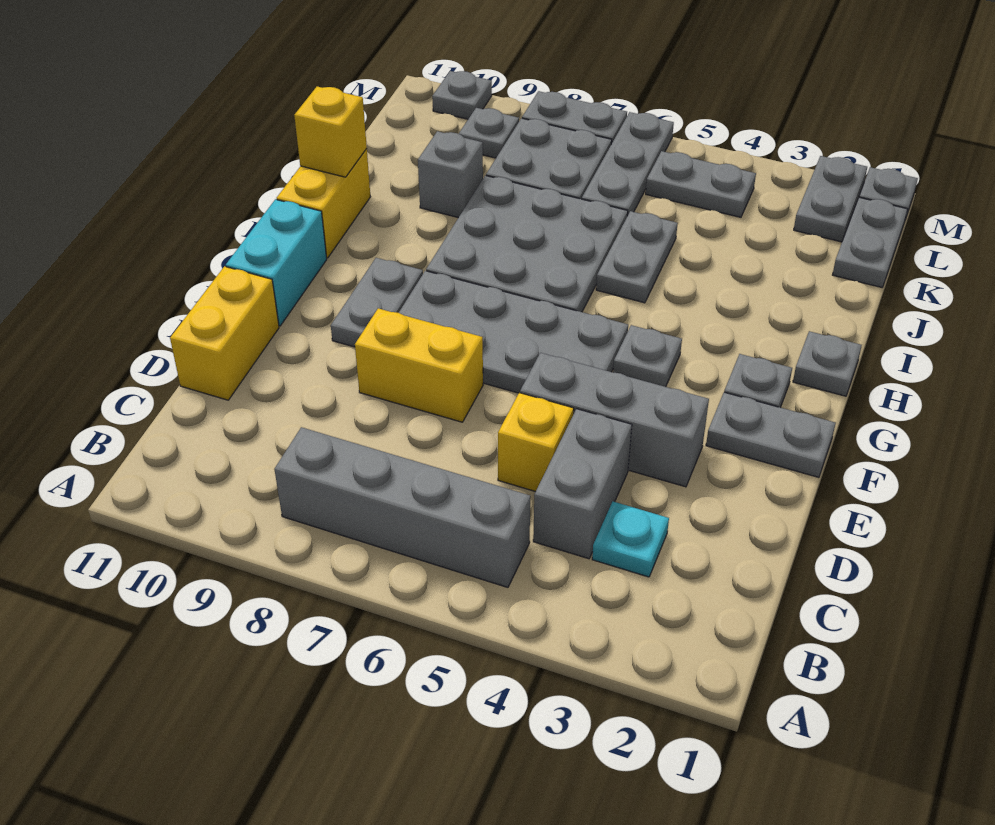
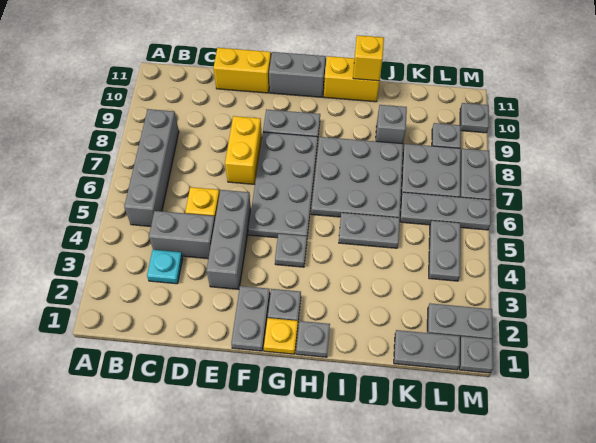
cyan brick F11:G11 level 1 -> grey brick F11:G11 level 1
none -> yellow plate G1 level 1

